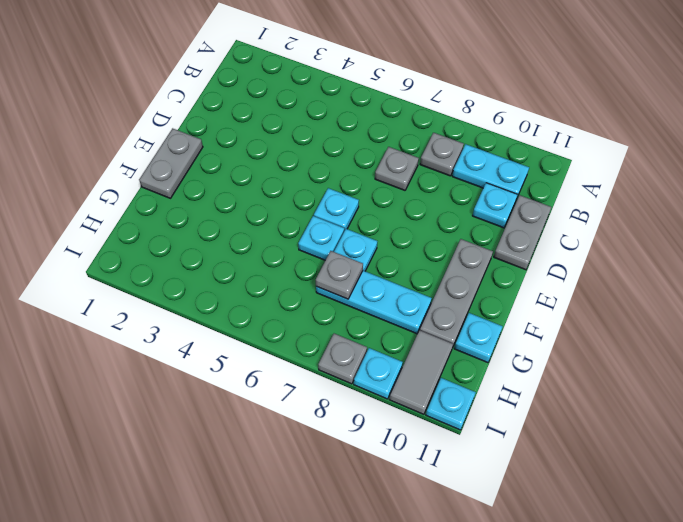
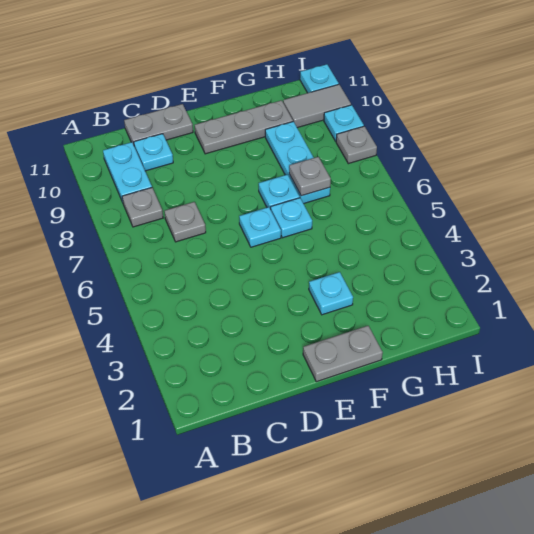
cyan plate G11 level 1 -> cyan plate F3 level 1

